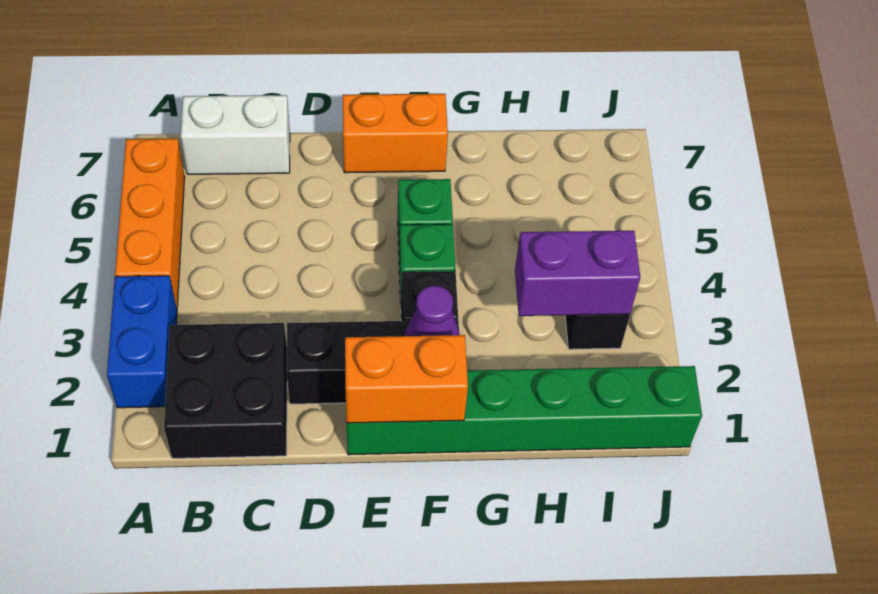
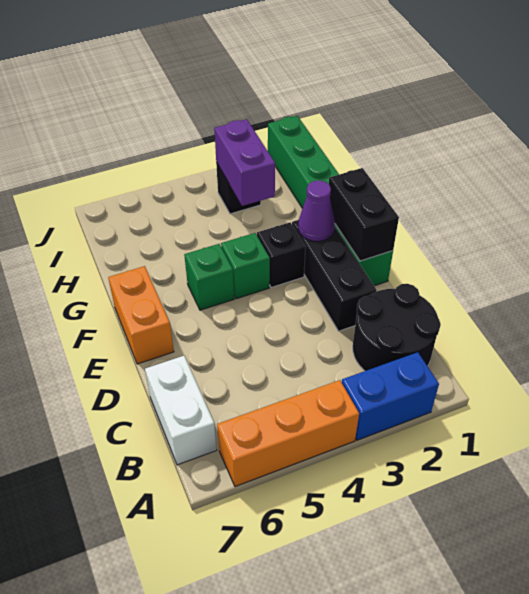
black brick B1:C2 level 1 -> black round brick B1:C2 level 1
orange brick E1:F1 level 2 -> black brick E1:F1 level 2

